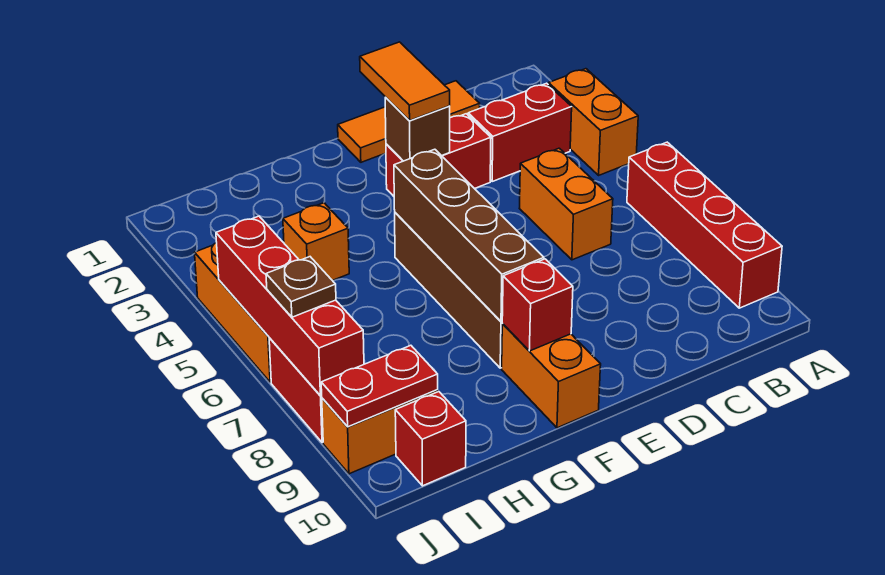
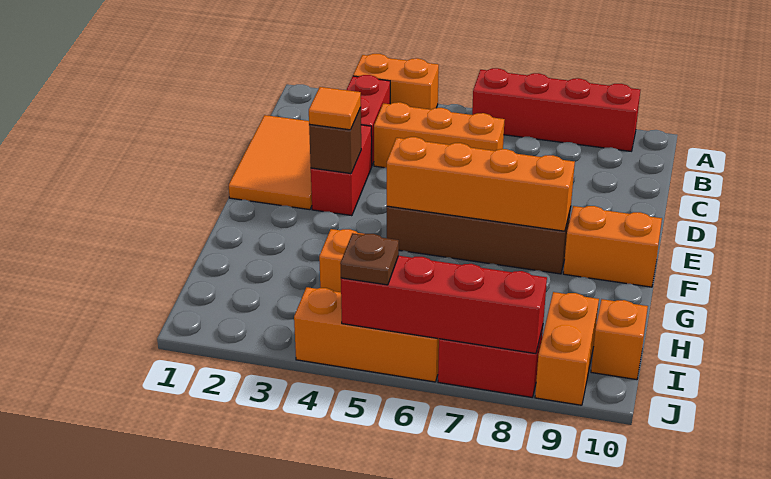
orange tile C1:E1 level 1 -> orange tile C1:E2 level 1
orange brick C5:C6 level 1 -> orange brick C4:C6 level 1
orange tile E2:E3 level 3 -> orange tile E3 level 3
brown brick F5:F8 level 2 -> orange brick F5:F8 level 2
red brick F9 level 2 -> none
red plate I9:J9 level 2 -> none
red brick I10 level 1 -> orange brick I10 level 1
brown plate J7 level 3 -> brown plate J5 level 3

